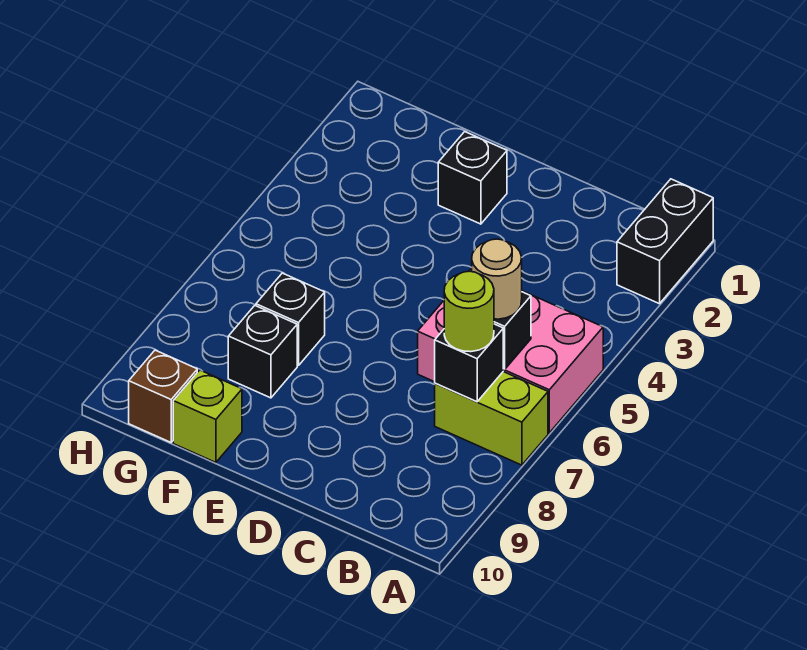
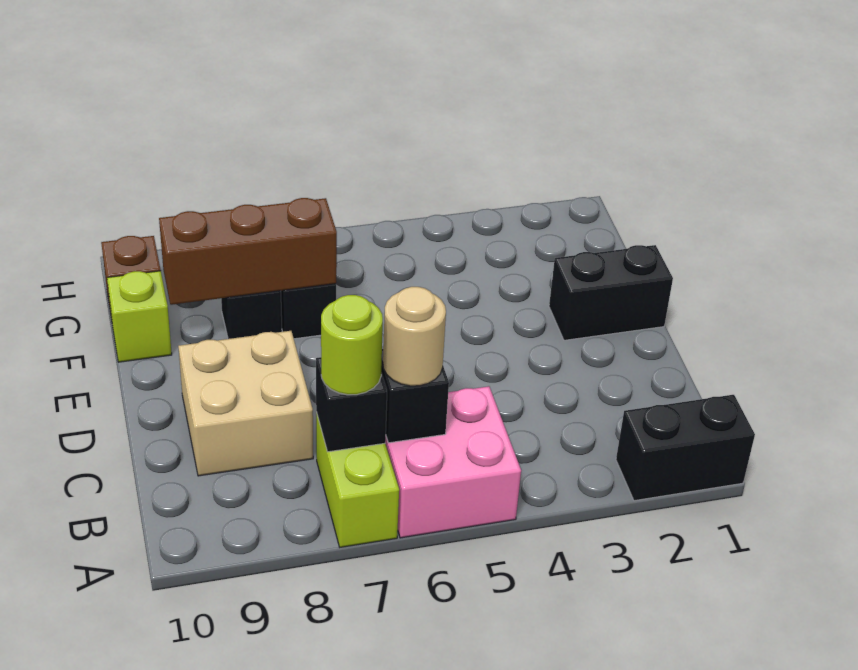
pink brick A5:C6 level 1 -> pink brick A5:B6 level 1
none -> tan brick C8:D9 level 1
black brick E2 level 1 -> black brick E1:E2 level 1
none -> brown brick F7:F9 level 2

